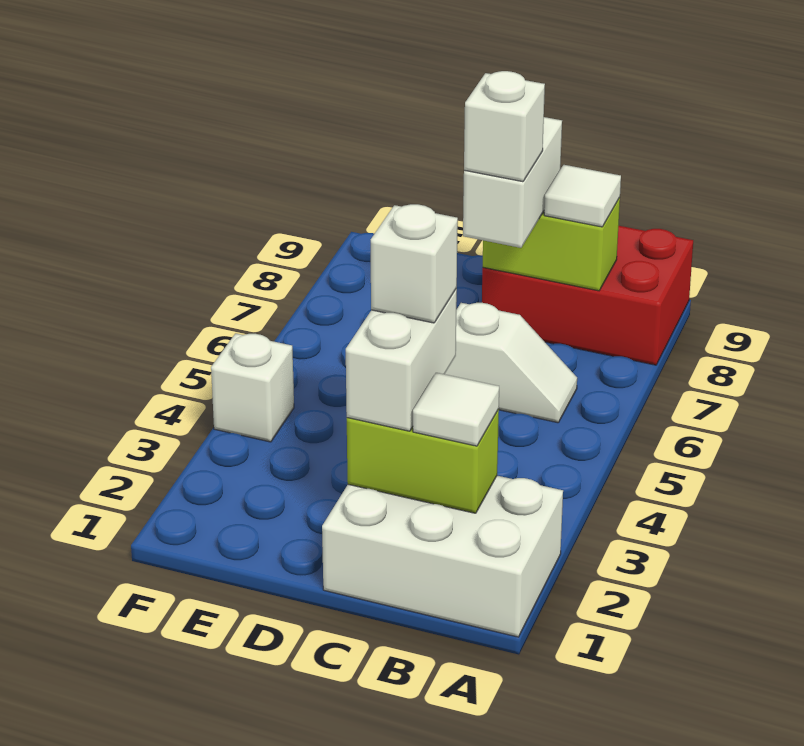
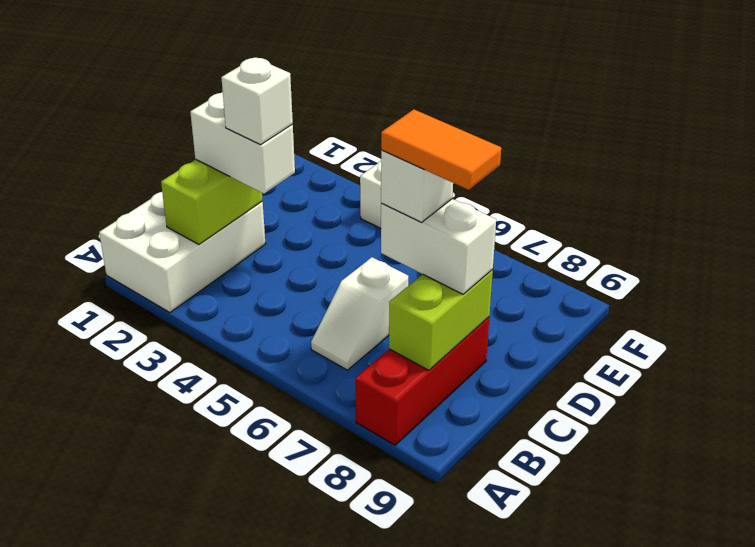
red brick A8:C9 level 1 -> red brick A8:C8 level 1
white tile B2 level 3 -> none
white tile B8 level 3 -> none
none -> orange tile C7:C8 level 5

